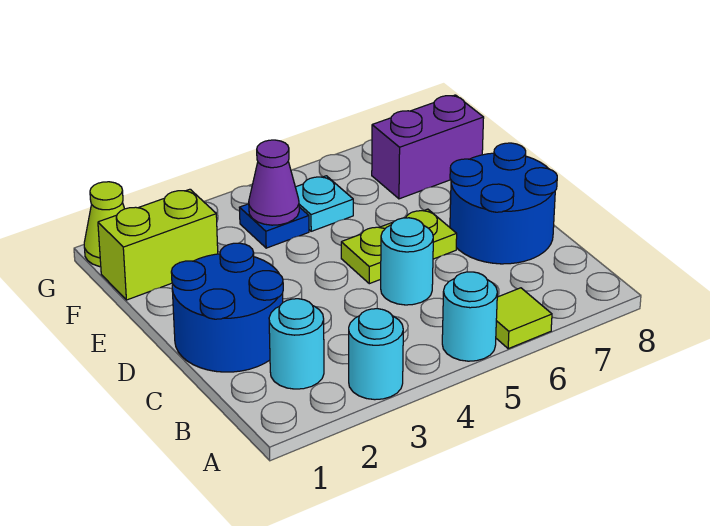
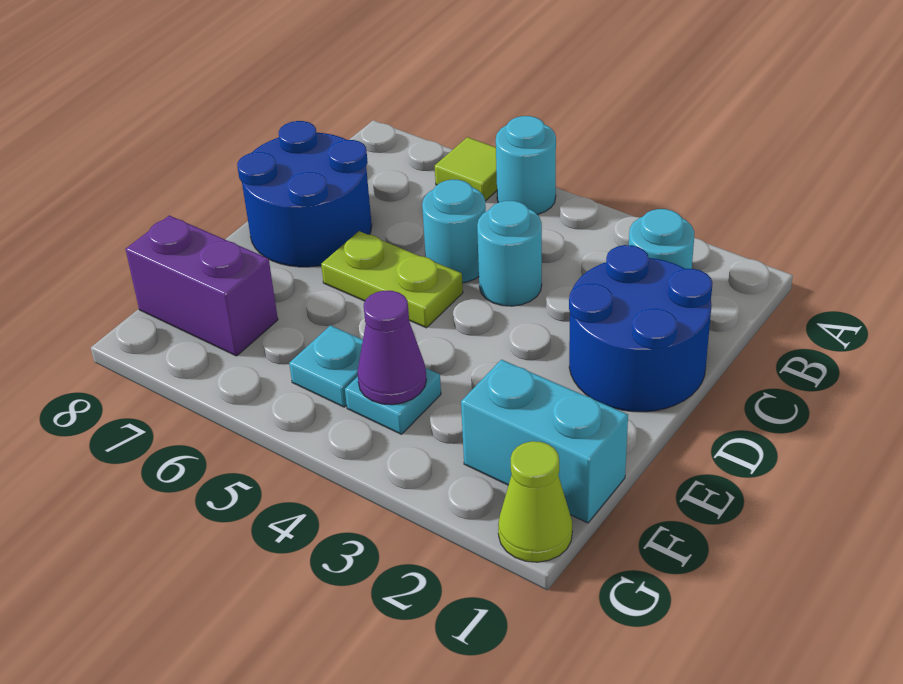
cyan round brick A3 level 1 -> cyan round brick C4 level 1
lime brick F1:F2 level 1 -> cyan brick F1:F2 level 1
blue plate F4 level 1 -> cyan plate F4 level 1

